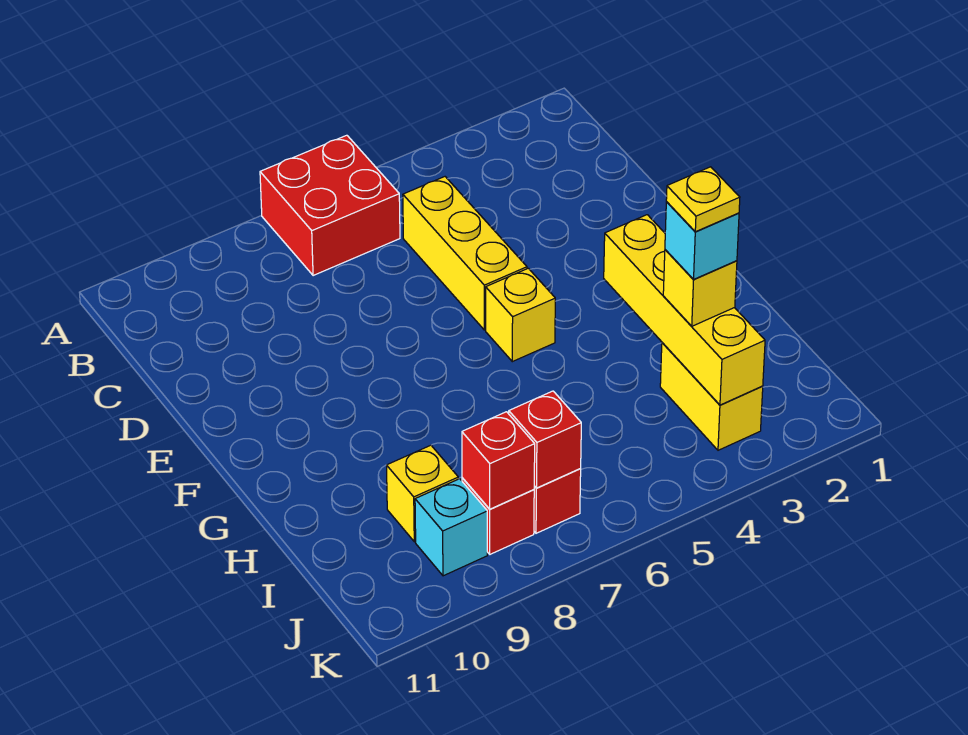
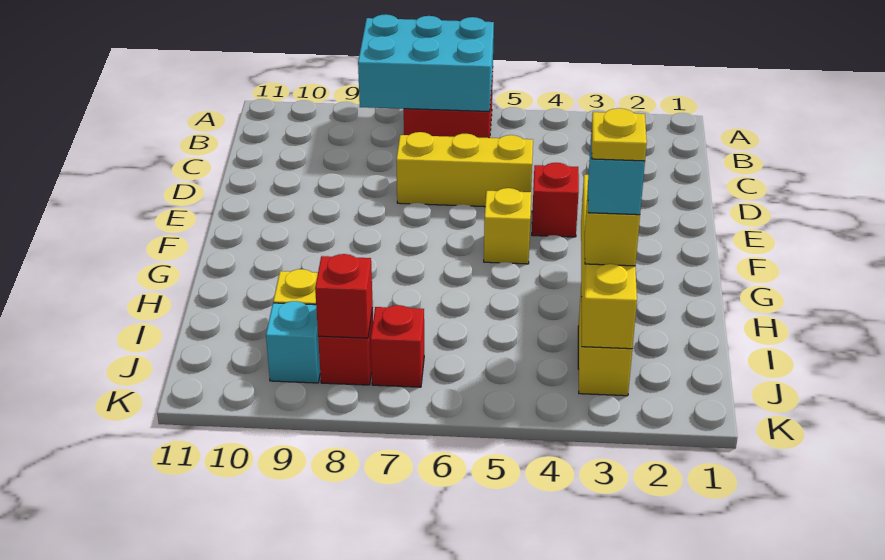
none -> cyan brick A6:B8 level 2
yellow brick C5:E5 level 1 -> yellow brick D5:D7 level 1
red brick J7 level 2 -> red brick E4 level 1

